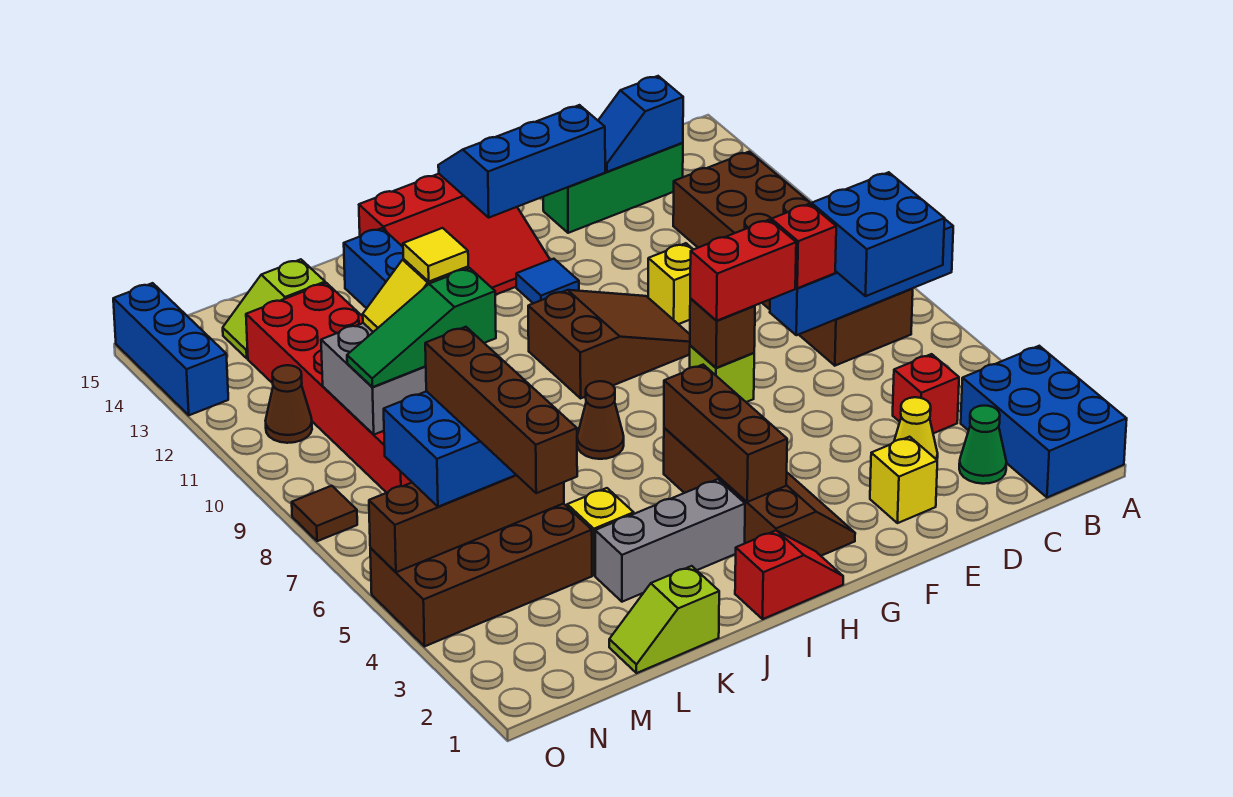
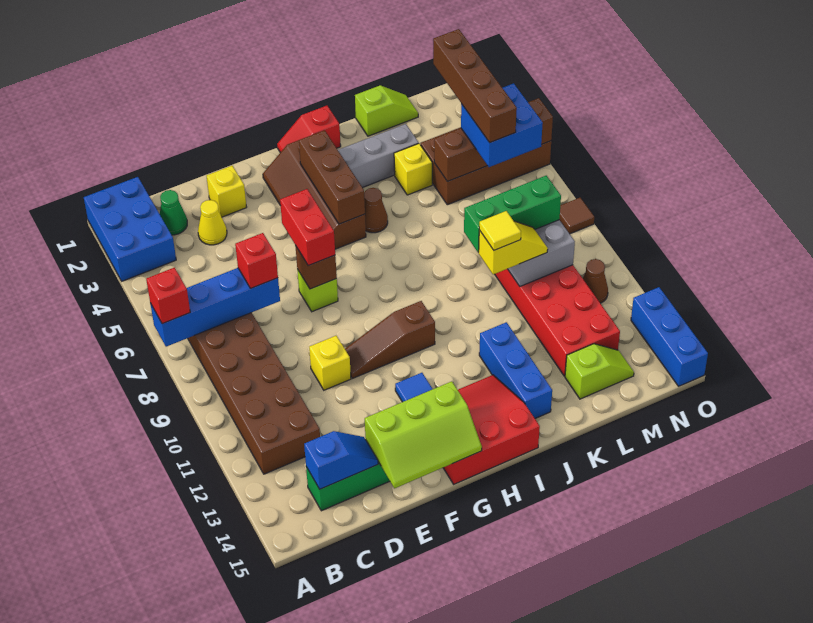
blue brick B6:C7 level 3 -> none
red brick C4 level 1 -> red brick A7 level 3
red brick E7:F7 level 3 -> red brick F6:F7 level 3
blue slope E14:G15 level 2 top 14 -> lime slope E14:G15 level 2 top 14
brown slope F9:H10 level 1 top H -> brown slope F10:H10 level 1 top H
brown cone I7 level 1 -> brown cone I5 level 1
green slope K9:M9 level 3 top K -> green brick K9:M9 level 3

